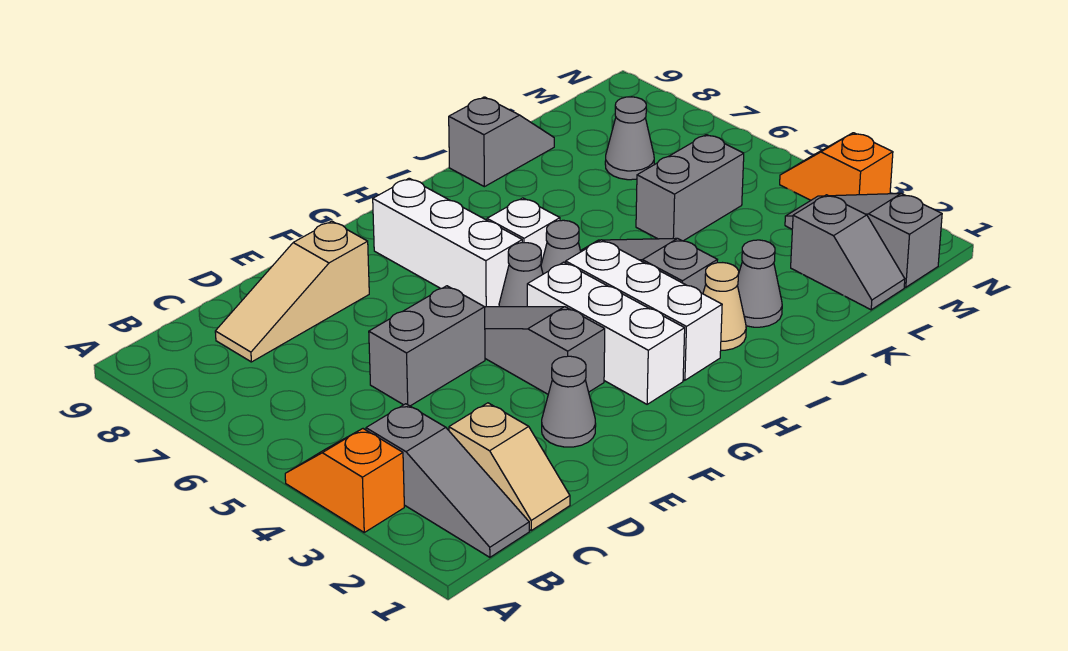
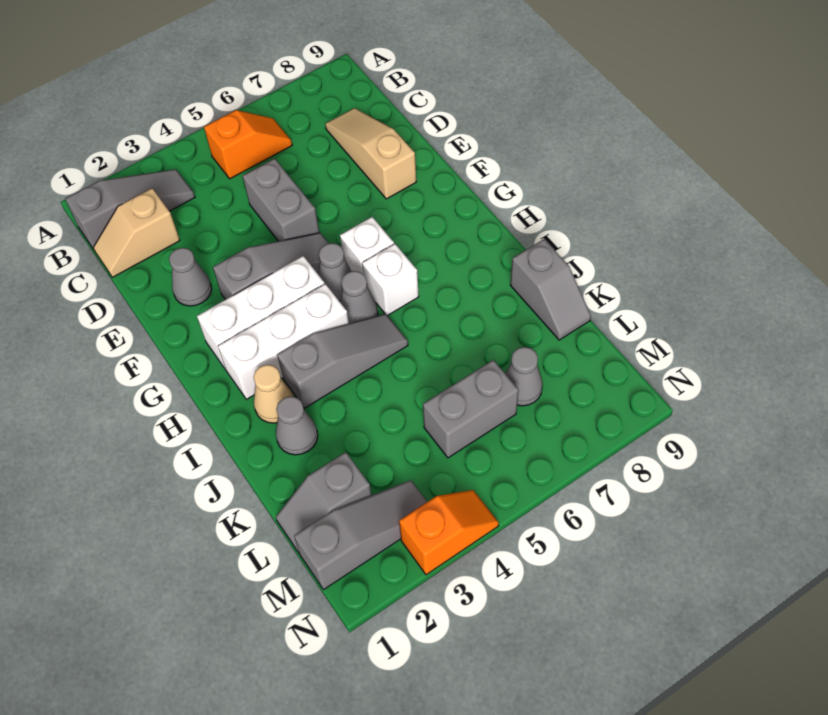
orange slope A3:A4 level 1 top 3 -> orange slope B5:B6 level 1 top 5
grey slope B1:B3 level 1 top 3 -> grey slope B1:B3 level 1 top 1
white brick G6:G8 level 1 -> white brick G6 level 1
grey brick K5:L5 level 1 -> grey brick L5:L6 level 1

